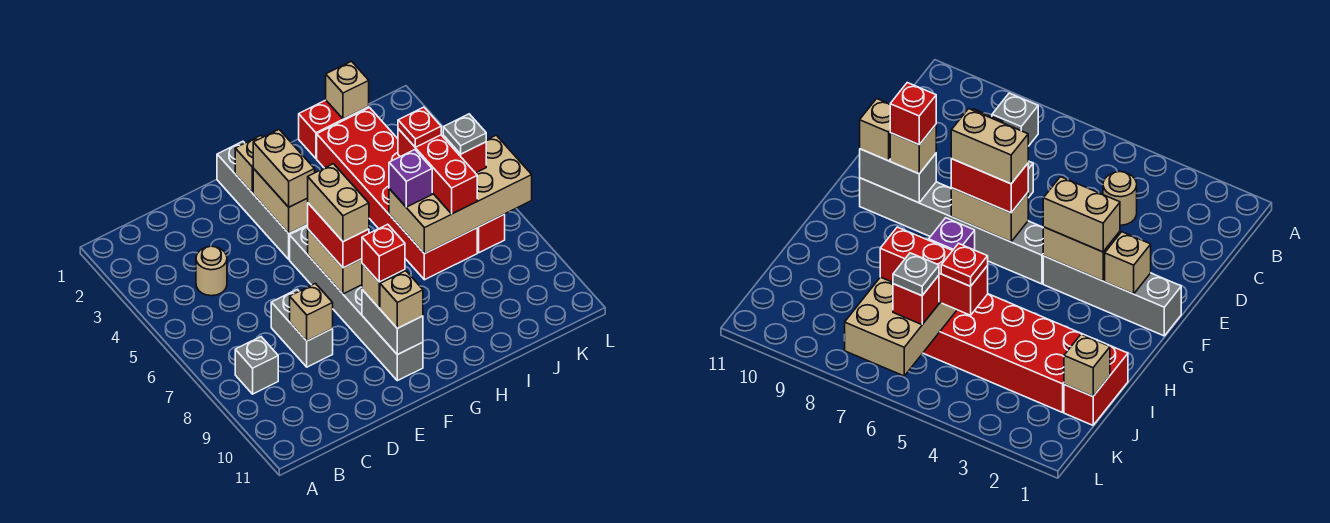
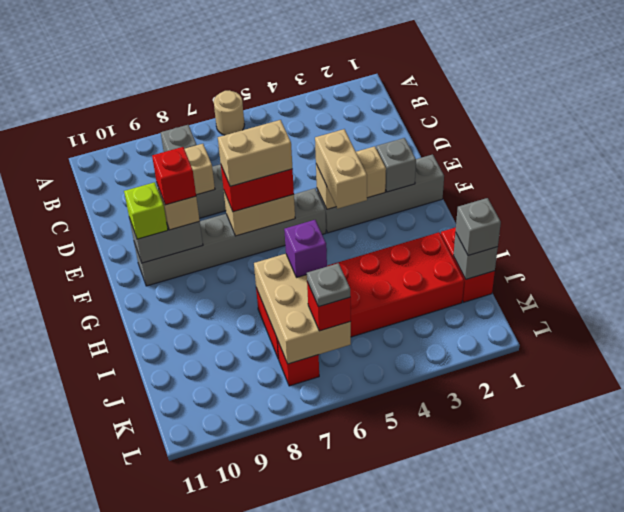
tan round brick C4 level 1 -> tan round brick A6 level 1
tan brick F2 level 2 -> grey brick F2 level 2
tan brick F3:F4 level 3 -> tan brick F4:G4 level 3
tan brick F10 level 3 -> lime brick F10 level 3
tan brick I6:L7 level 2 -> tan brick I6:K7 level 2
tan brick J1 level 2 -> grey brick J1 level 2
none -> grey brick J1 level 3
red brick J5:J7 level 3 -> none
red plate J5 level 4 -> none

